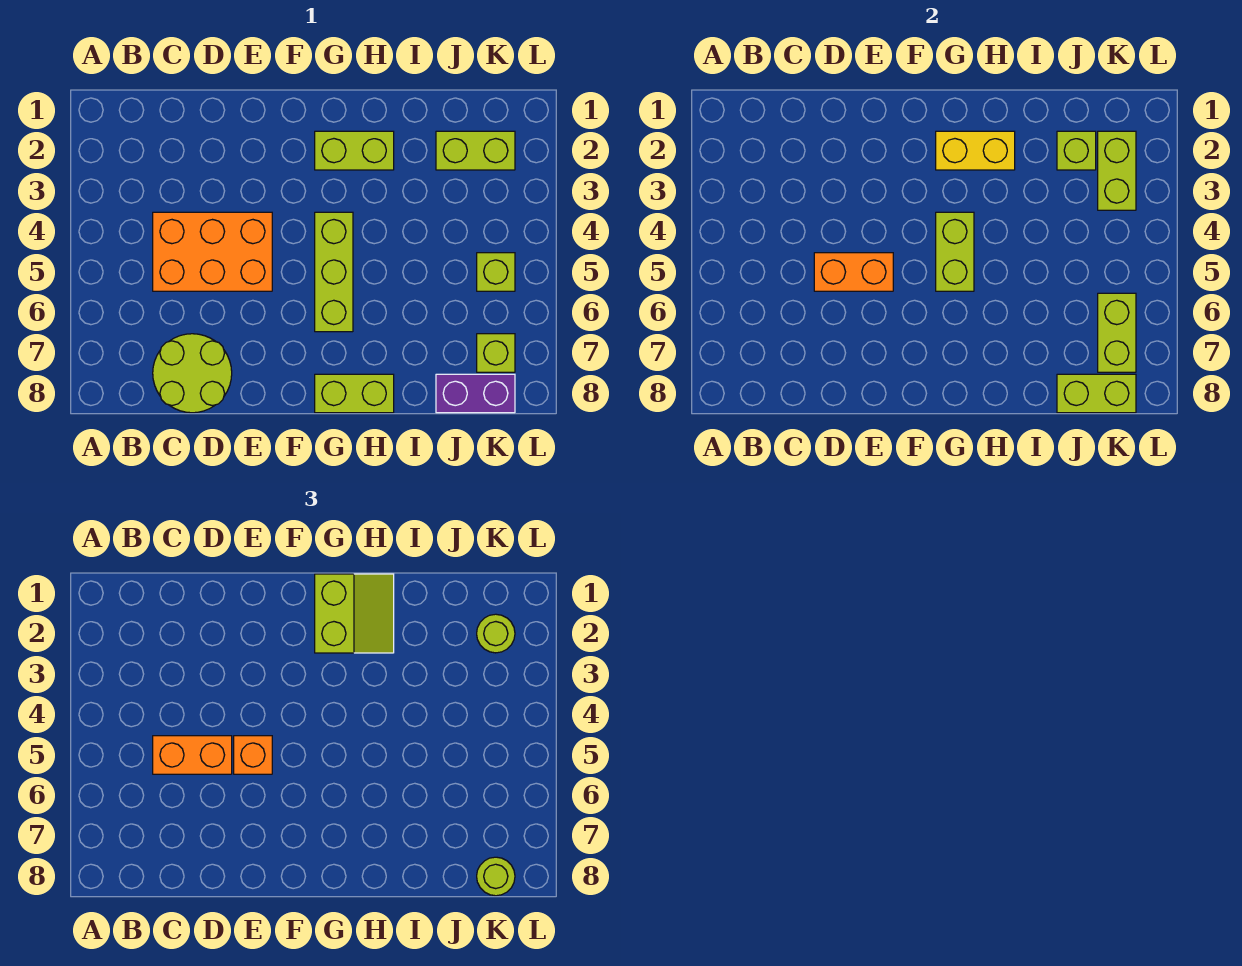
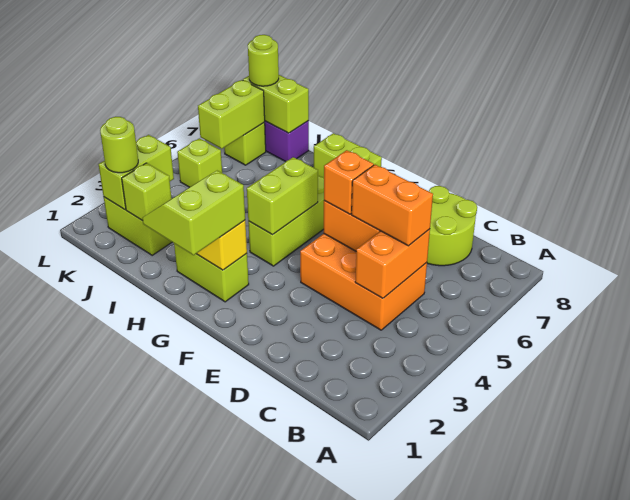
none -> orange brick C4:C5 level 2

